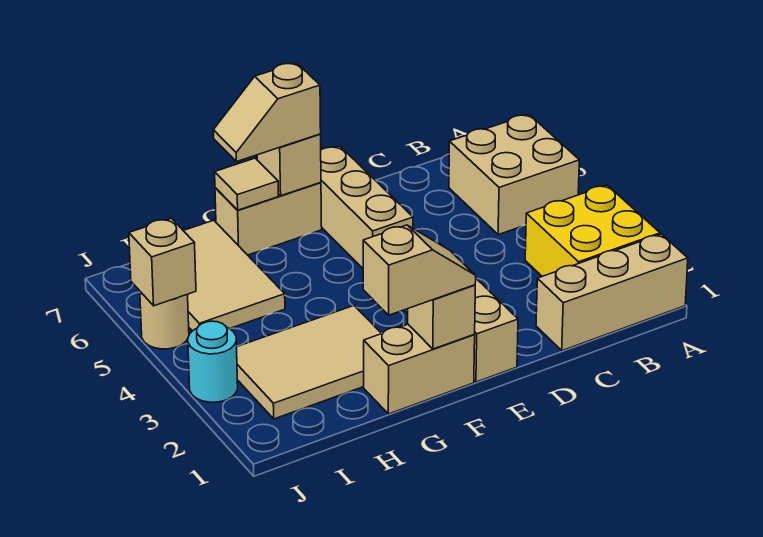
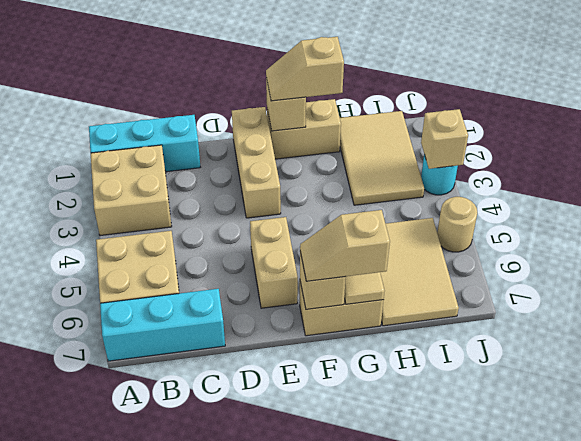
tan brick A1:C1 level 1 -> cyan brick A1:C1 level 1
yellow brick A2:B3 level 1 -> tan brick A2:B3 level 1
none -> cyan brick A7:C7 level 1
tan brick E5:E7 level 1 -> tan brick E5:E6 level 1
tan slope F7:G7 level 3 top F -> tan slope F7:G7 level 3 top G
tan tile G2:I3 level 1 -> tan tile H1:I3 level 1
tan brick J5 level 2 -> tan brick J3 level 2

